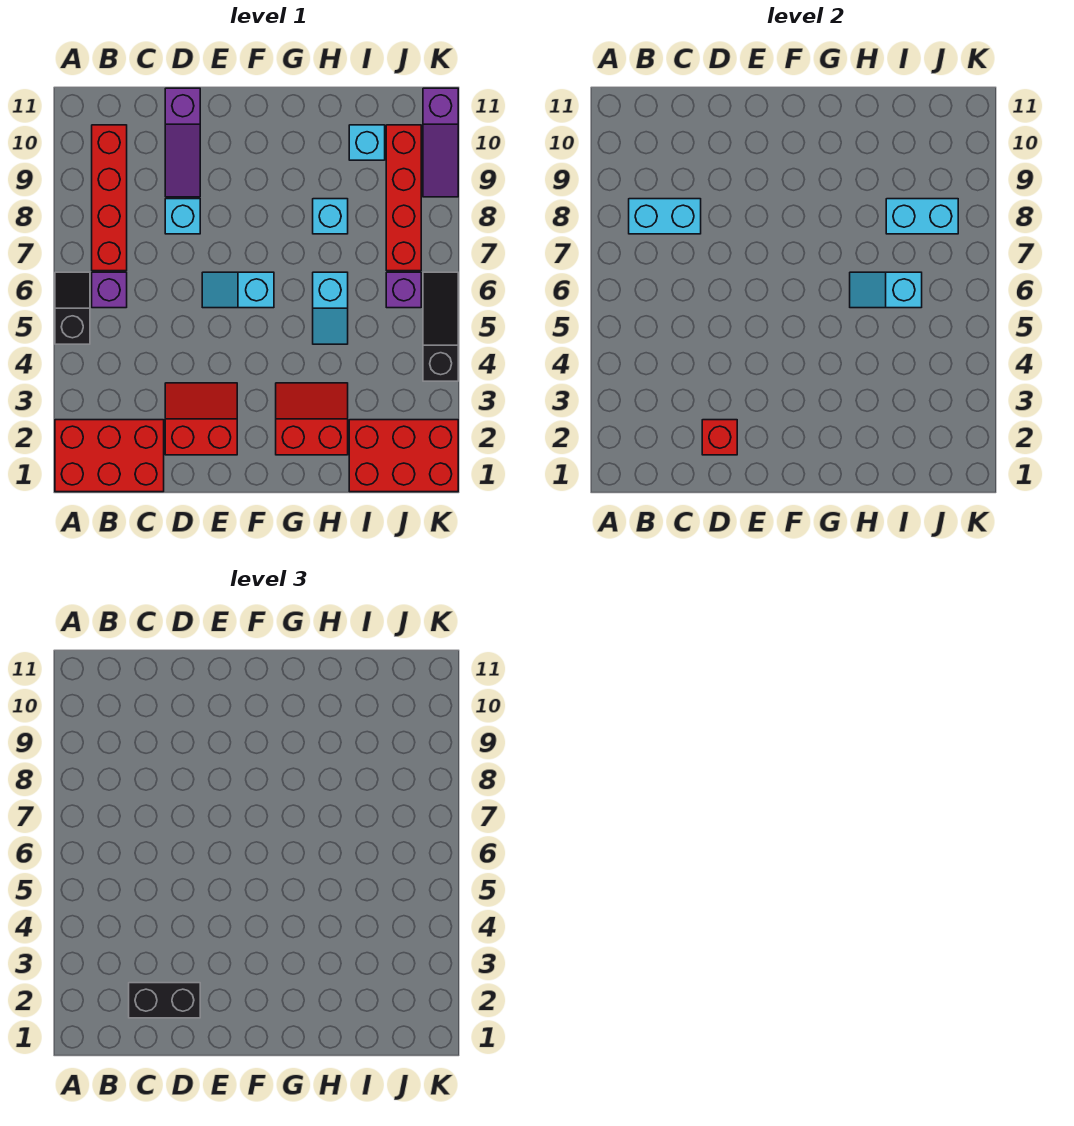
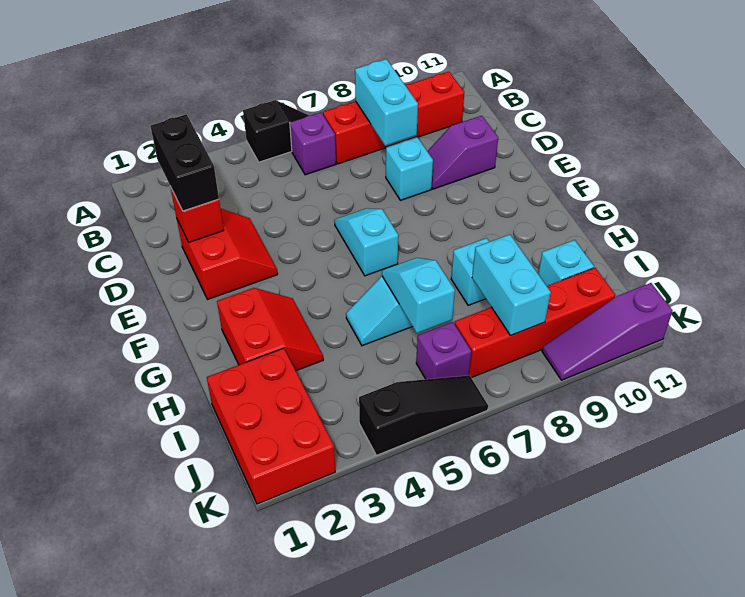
red brick A1:C2 level 1 -> none
purple slope D9:D11 level 1 top 11 -> purple slope D9:D10 level 1 top 10

